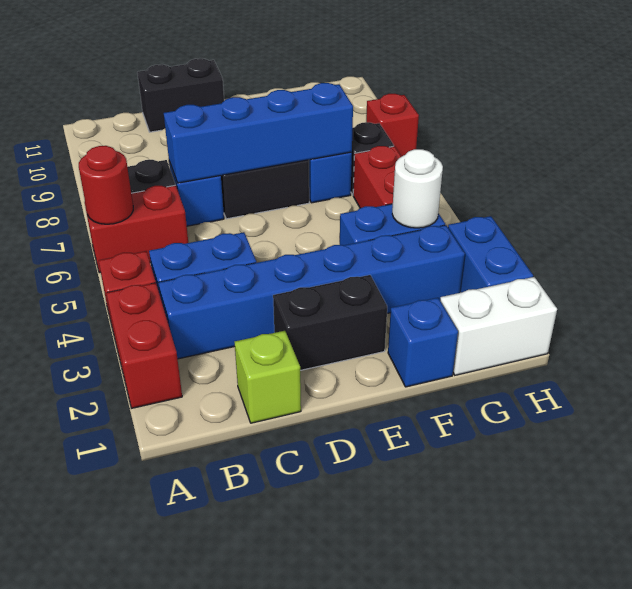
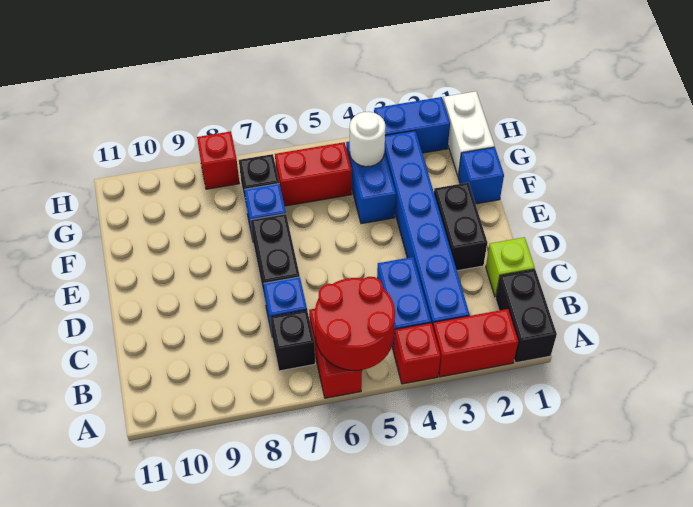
red round brick A6 level 2 -> red round brick A5:B6 level 2
blue brick C7:F7 level 2 -> none
black brick C11:D11 level 1 -> black brick A1:B1 level 1

